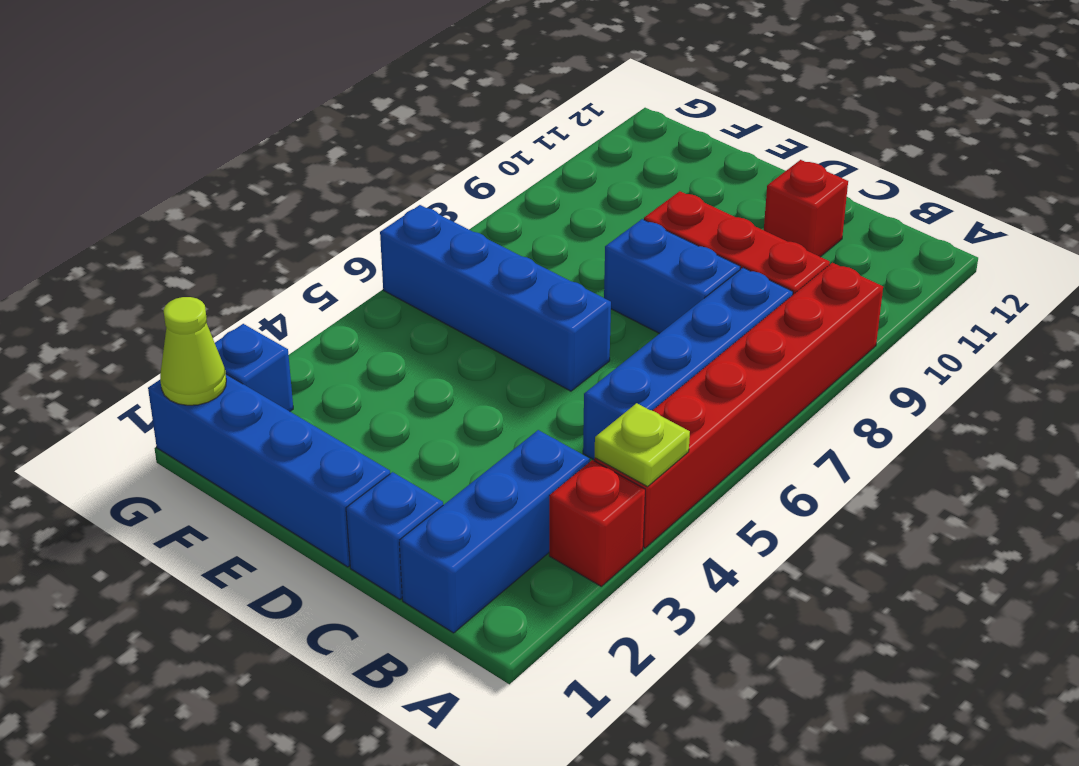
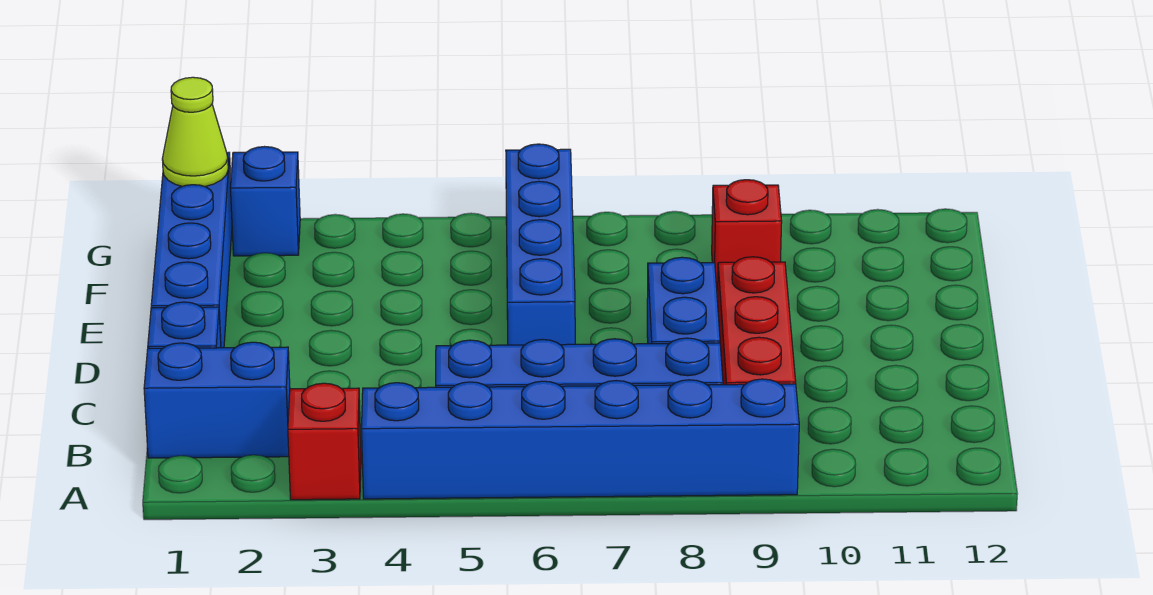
red brick A4:A9 level 1 -> blue brick A4:A9 level 1
lime plate A4 level 2 -> none
blue brick B1:B3 level 1 -> blue brick B1:B2 level 1
red brick C11 level 1 -> red brick F9 level 1

